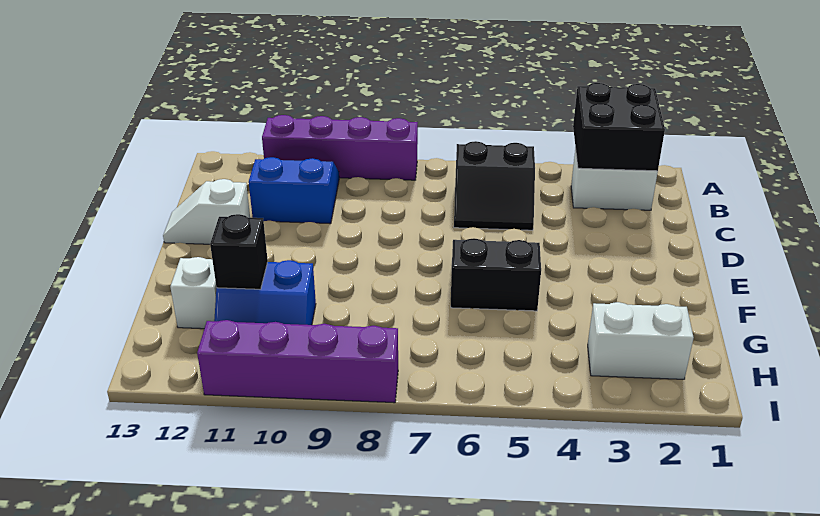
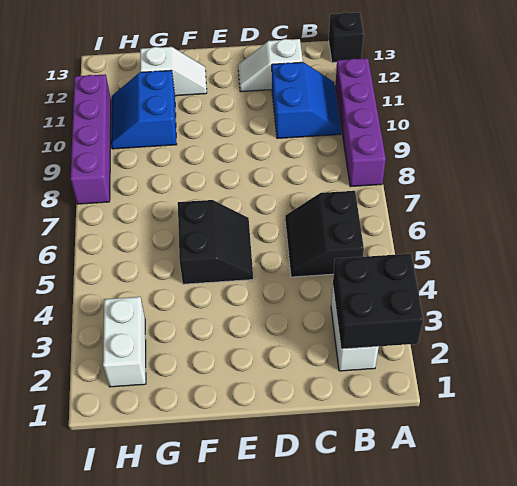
white slope D12:D13 level 1 top 12 -> white slope C12:D12 level 1 top C
black brick G11 level 2 -> black brick A13 level 1

